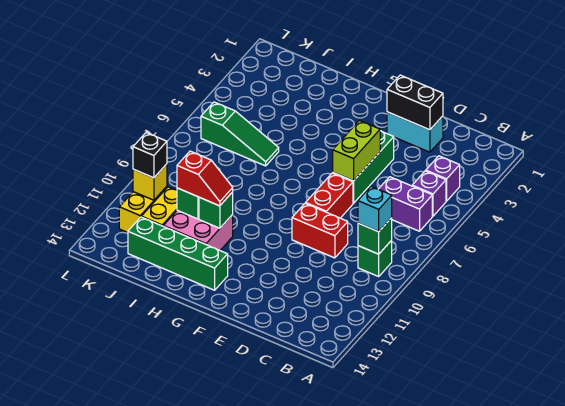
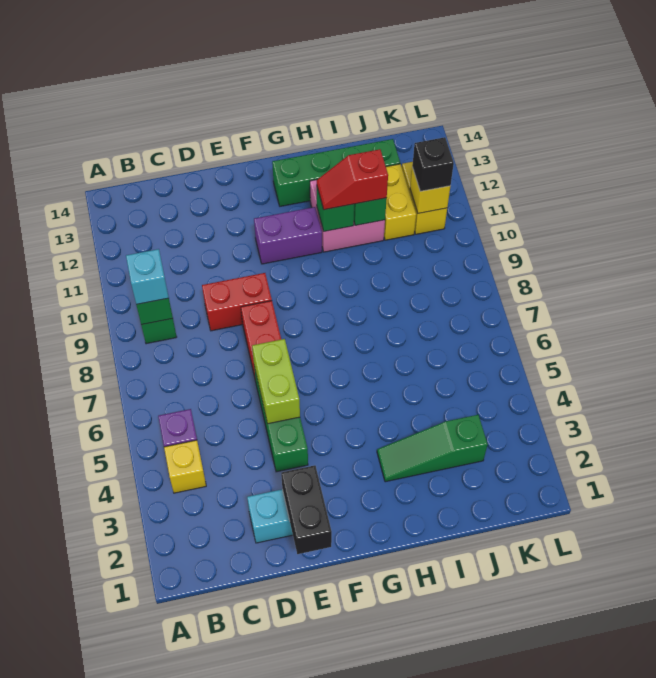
purple brick B4 level 1 -> yellow brick B4 level 1
purple brick B6:C6 level 1 -> purple brick F11:G11 level 1
black brick D2:E2 level 2 -> black brick E1:E2 level 2
green slope I6:K6 level 1 top K -> green slope H3:J3 level 1 top J

